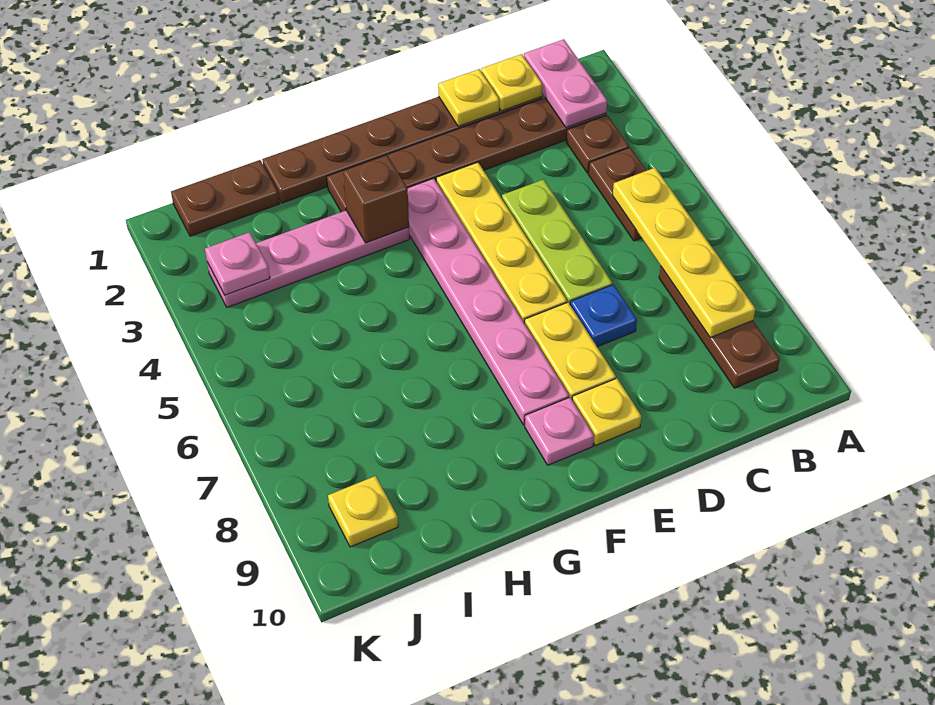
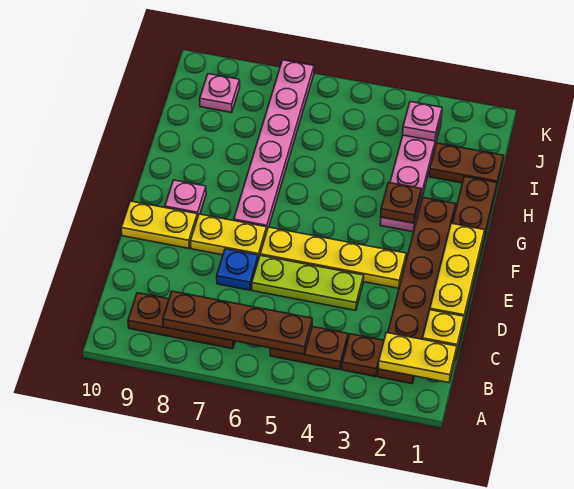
pink plate B1:B2 level 2 -> yellow plate B1:B2 level 2
yellow plate B5:B8 level 2 -> brown plate B5:B8 level 2
yellow plate D1 level 2 -> yellow plate D1:F1 level 2
yellow plate E9 level 1 -> yellow plate E9:E10 level 1
pink plate F3:F8 level 1 -> pink plate F7:K7 level 1
brown brick G3 level 2 -> brown plate G3 level 2
brown plate I1:J1 level 1 -> brown plate I1:I2 level 1
yellow plate J9 level 1 -> pink plate J9 level 1

